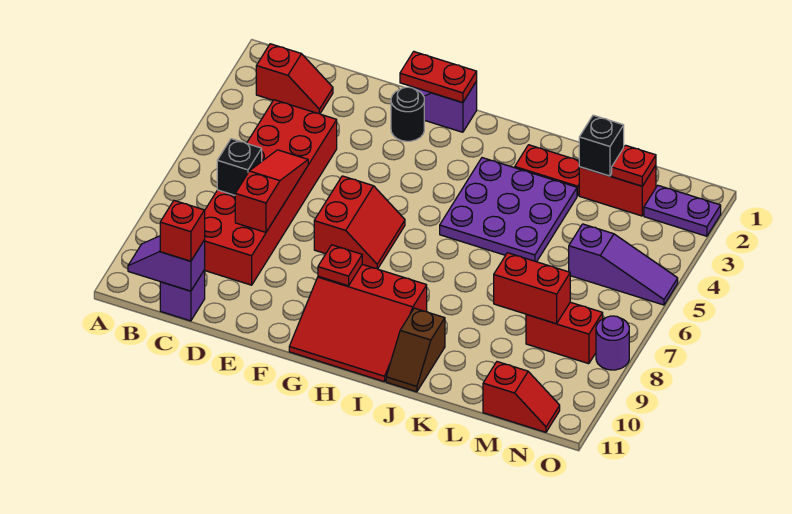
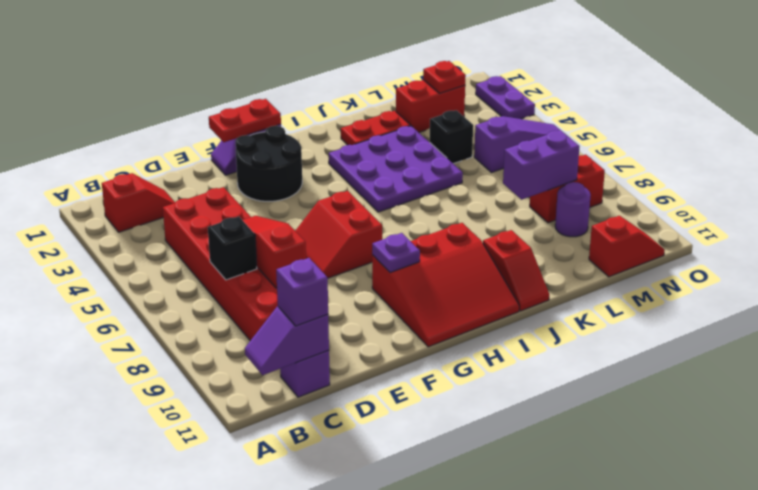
red brick C11 level 3 -> purple brick C11 level 3
black round brick F2 level 1 -> black round brick F2:G3 level 1
red slope F6:G7 level 1 top F -> red slope F6:G7 level 1 top G
red plate G9 level 2 -> purple plate G9 level 2
brown slope J10:J11 level 1 top 10 -> red slope J10:J11 level 1 top 10
black brick L2 level 2 -> black brick L4 level 1
red brick L8:M8 level 2 -> purple brick L8:M8 level 2
purple plate N2:O2 level 1 -> purple plate O2:O3 level 1
purple round brick O8 level 1 -> purple round brick M9 level 1

